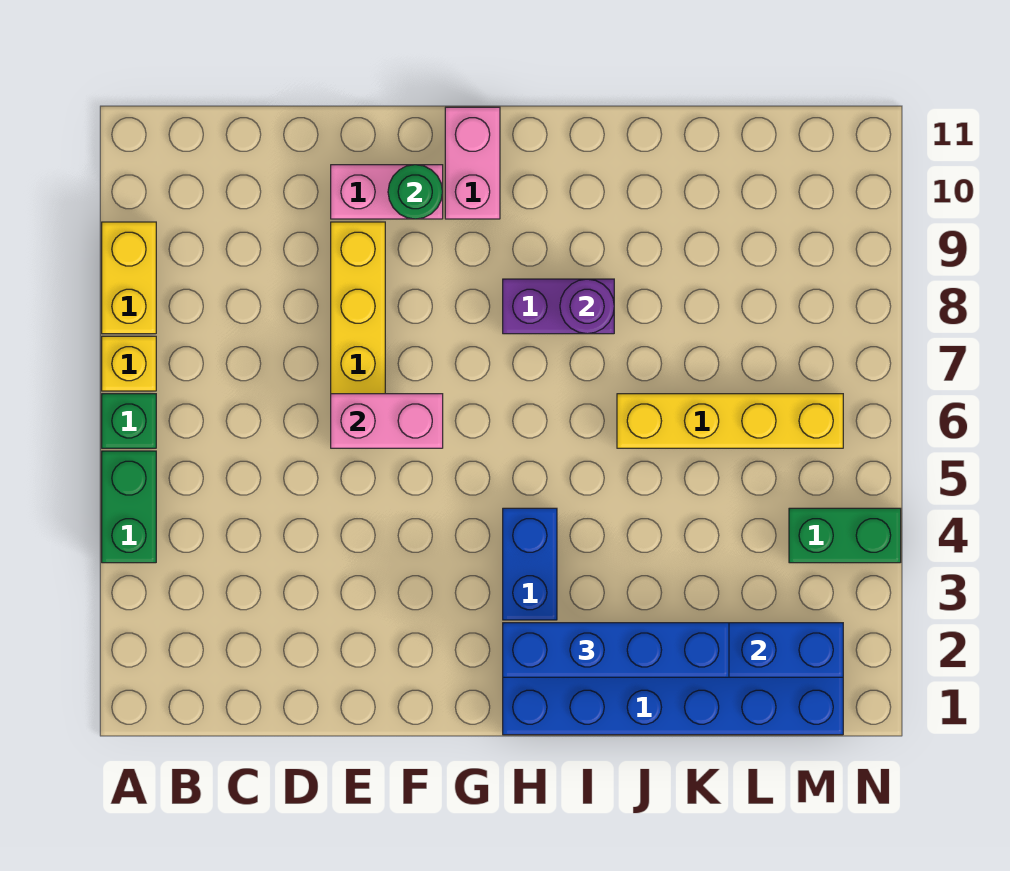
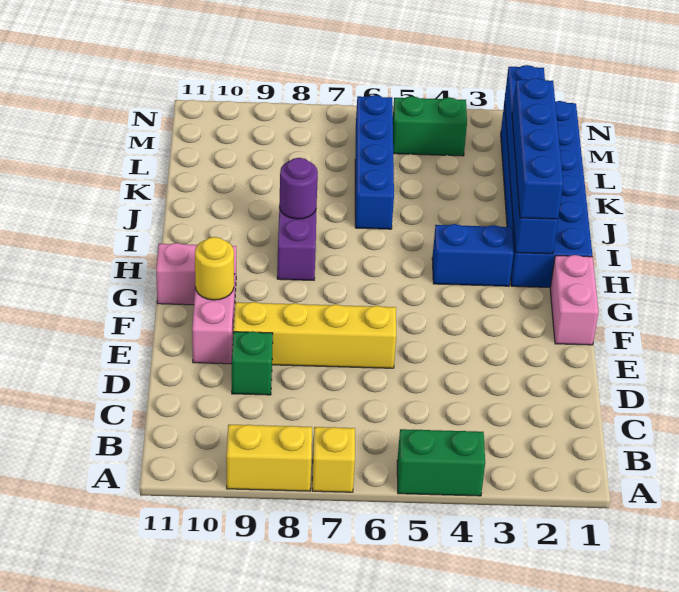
green brick A6 level 1 -> green brick D9 level 1
pink brick E6:F6 level 2 -> pink brick F1:G1 level 1
green round brick F10 level 2 -> yellow round brick F10 level 2
yellow brick J6:M6 level 1 -> blue brick J6:M6 level 1
green brick M4:N4 level 1 -> green brick M4:M5 level 1

